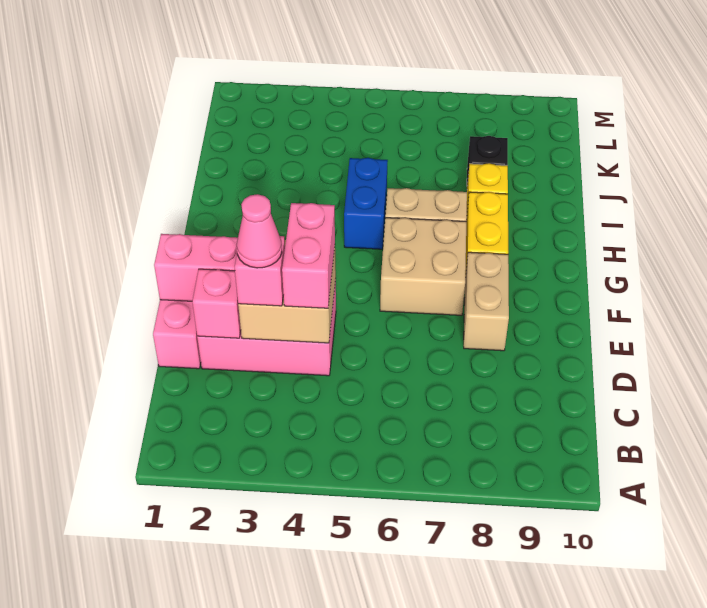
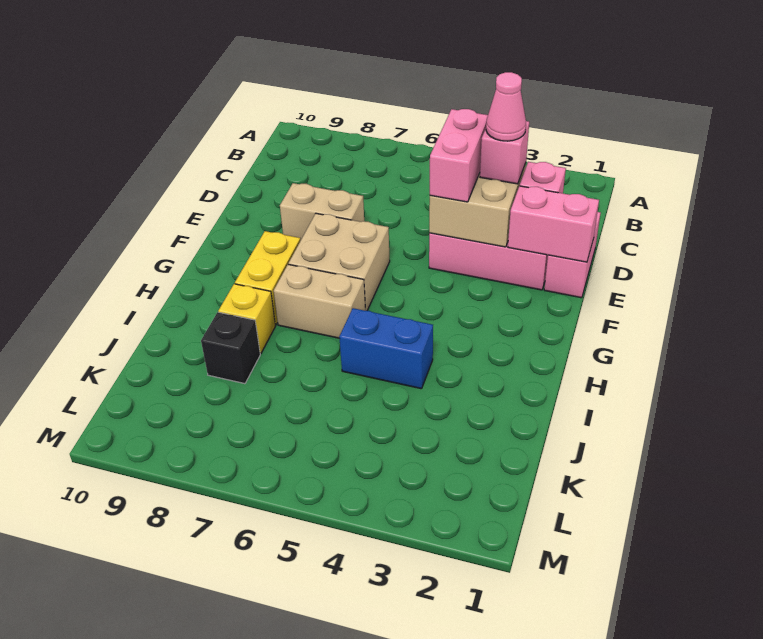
tan brick E8:F8 level 1 -> tan brick E7:E8 level 1
blue brick H5:I5 level 1 -> blue brick I4:I5 level 1

